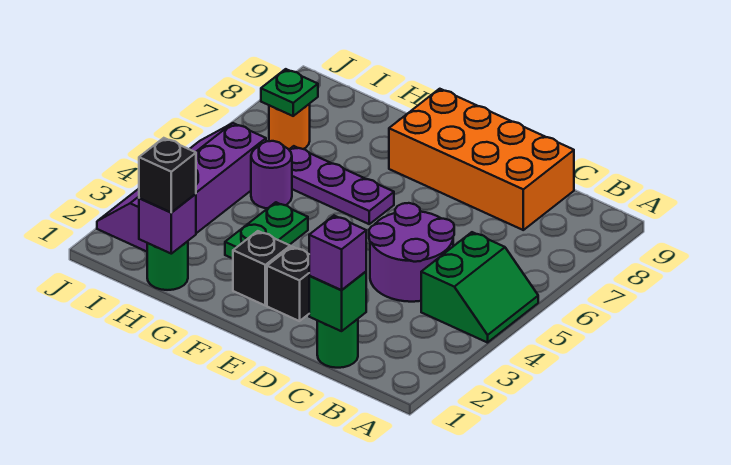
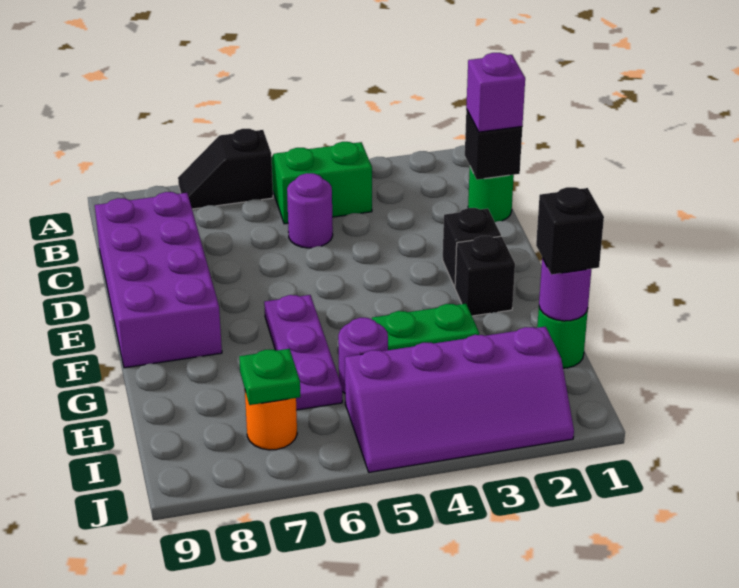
none -> black slope A6:A7 level 1 top 6
green brick C1 level 2 -> black brick C1 level 2
purple round brick C4:D5 level 1 -> purple round brick C5 level 1
orange brick C8:F9 level 1 -> purple brick C8:F9 level 1
purple brick H1 level 2 -> purple round brick H1 level 2

